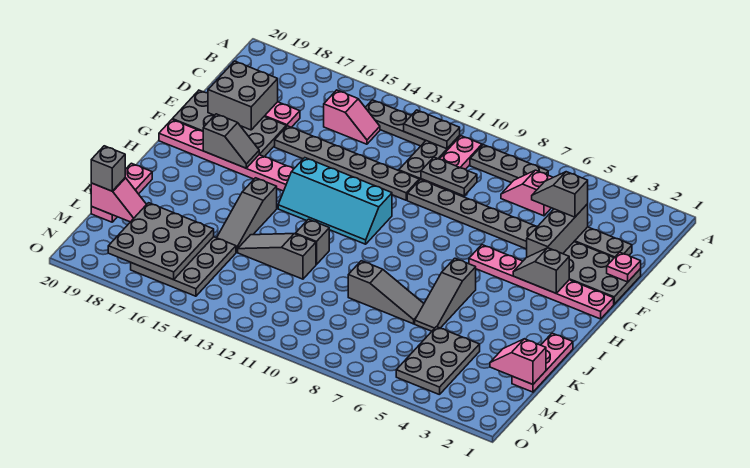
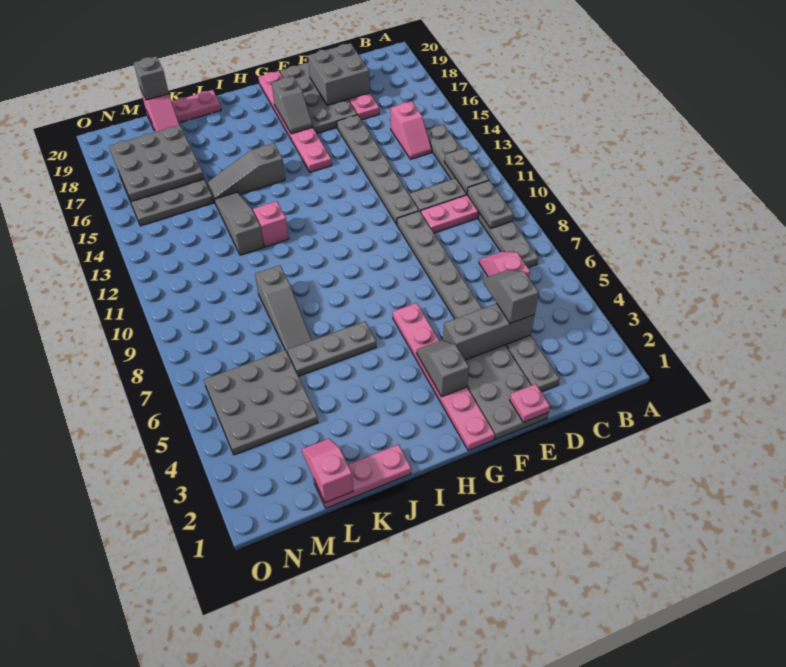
grey plate D9:D10 level 2 -> grey plate B9:B10 level 2
cyan slope G11:H14 level 1 top G -> none
grey slope I6:K6 level 1 top I -> grey plate I6:K6 level 1
grey brick J12 level 1 -> pink brick J12 level 1
grey plate L4:N5 level 1 -> grey plate L4:N6 level 1

